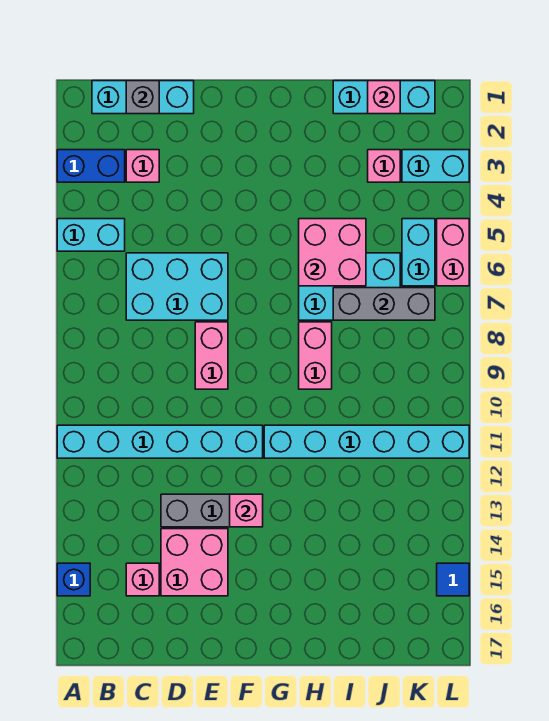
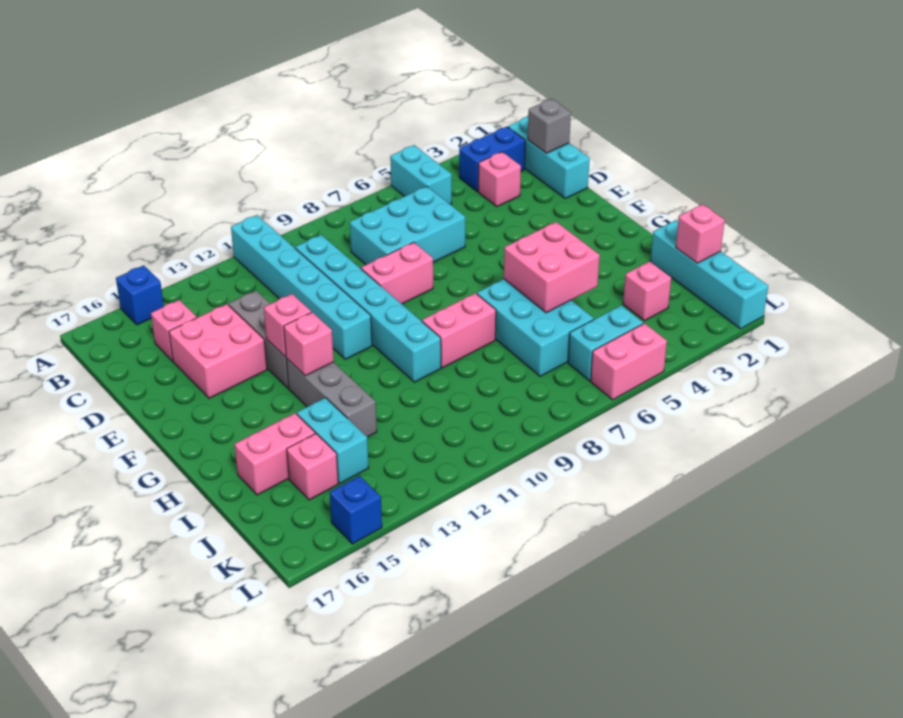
blue brick A3:B3 level 1 -> blue brick B2:B3 level 1
cyan brick C6:E7 level 1 -> cyan brick C6:D8 level 1
cyan brick G11:L11 level 1 -> cyan brick C10:H10 level 1
none -> pink brick G13 level 2
cyan brick I1:K1 level 1 -> cyan brick I1:L1 level 1
grey brick I7:K7 level 2 -> grey brick G13:I13 level 1
none -> pink brick I15:I16 level 1
none -> pink brick J15 level 1
cyan brick K3:L3 level 1 -> cyan brick I14:J14 level 1
blue tile L15 level 1 -> blue brick L15 level 1

